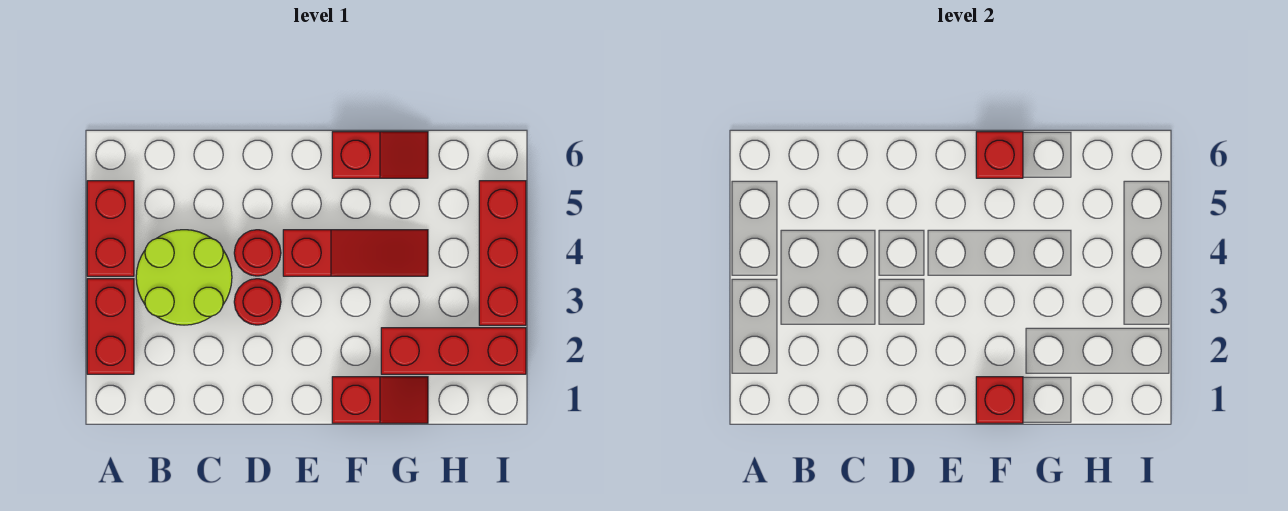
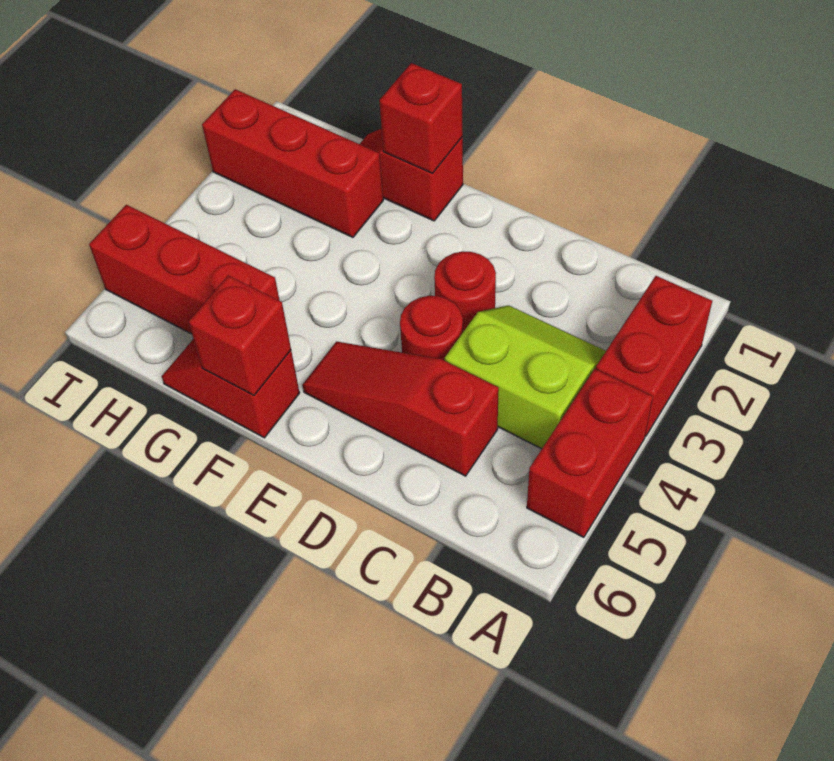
lime round brick B3:C4 level 1 -> lime slope B3:C4 level 1 top 4
red slope E4:G4 level 1 top E -> red slope C5:E5 level 1 top C
red brick I3:I5 level 1 -> red brick G5:I5 level 1

